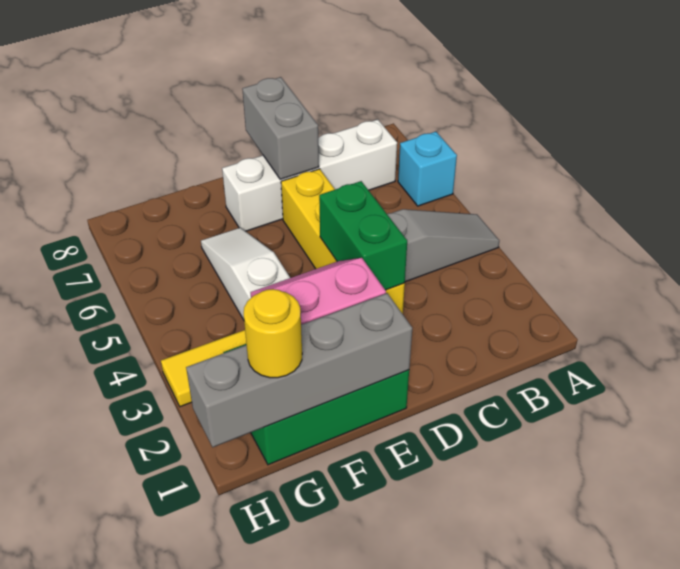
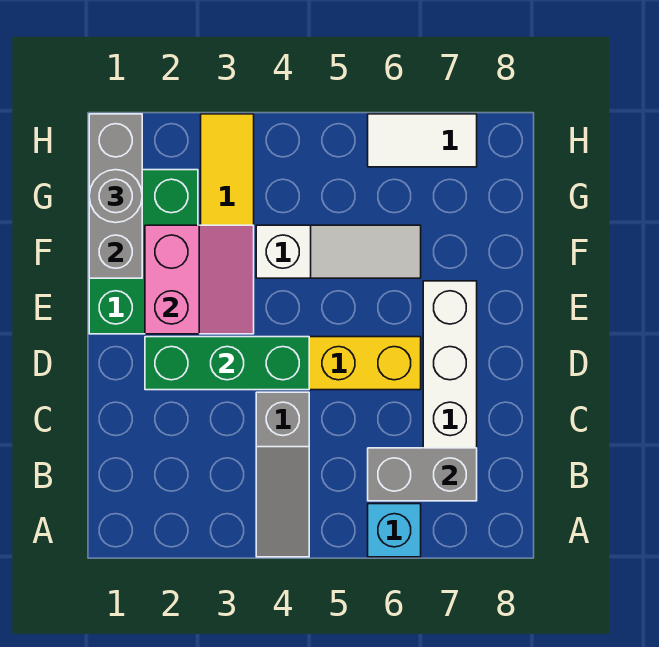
green brick D3:D4 level 2 -> green brick D2:D4 level 2
grey brick D7:D8 level 2 -> grey brick B6:B7 level 2
grey brick E1:H1 level 2 -> grey brick F1:H1 level 2
yellow round brick G1 level 3 -> grey round brick G1 level 3
none -> white tile H6:H7 level 1

